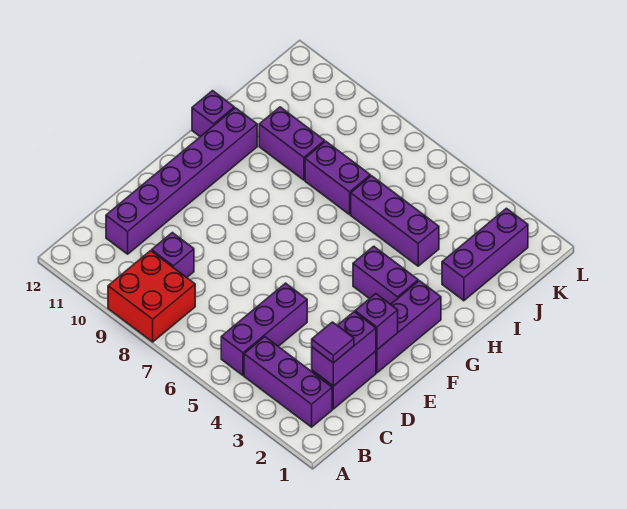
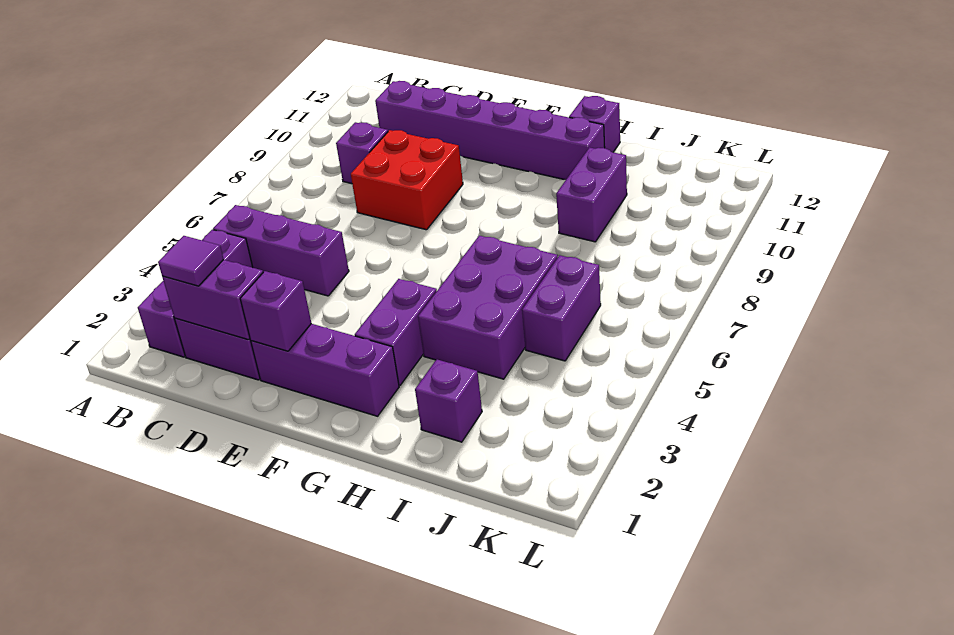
red brick A8:B9 level 1 -> red brick D8:E9 level 1
purple brick I2:K2 level 1 -> purple brick I2 level 1
purple brick I4:I6 level 1 -> purple brick H4:I6 level 1
purple brick I7:I8 level 1 -> purple brick J5:J6 level 1

